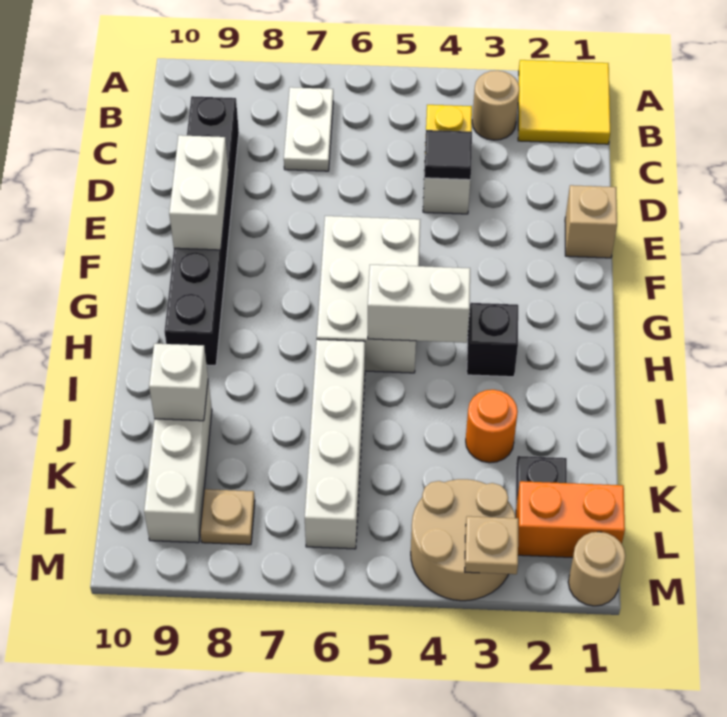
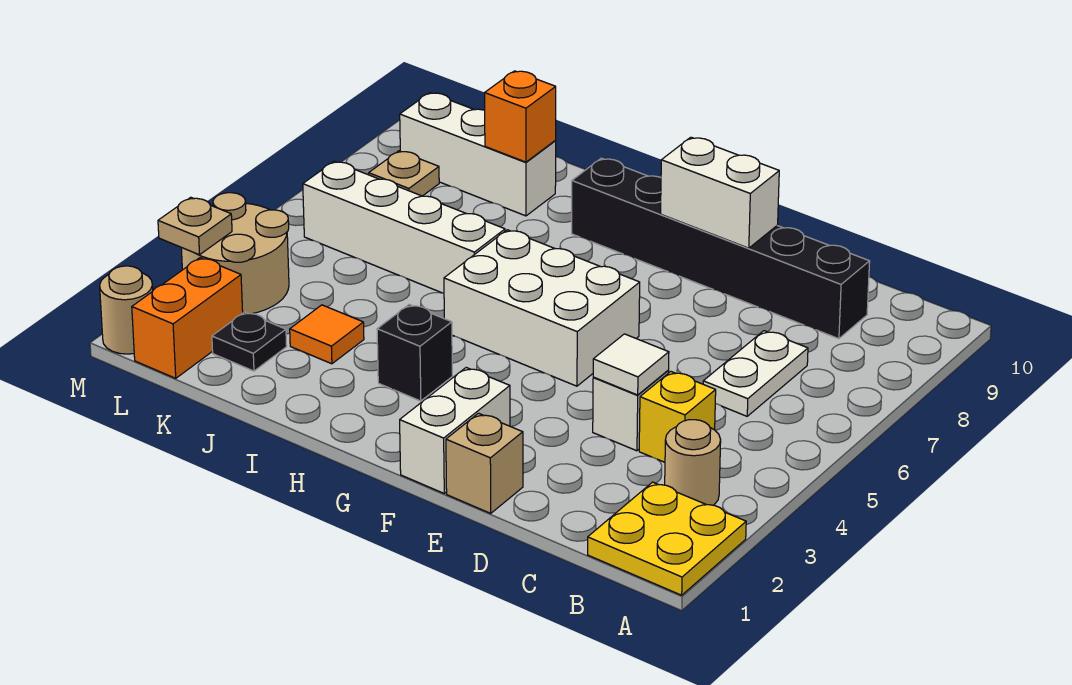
yellow tile A1:B2 level 1 -> yellow plate A1:B2 level 1
white plate B7:C7 level 1 -> white plate C6:C7 level 1
black tile D4 level 2 -> white tile D4 level 2
white brick H4:H5 level 2 -> white brick F1:F2 level 1
orange round brick J3 level 1 -> orange tile J3 level 1
white brick J9 level 2 -> orange brick J9 level 2

